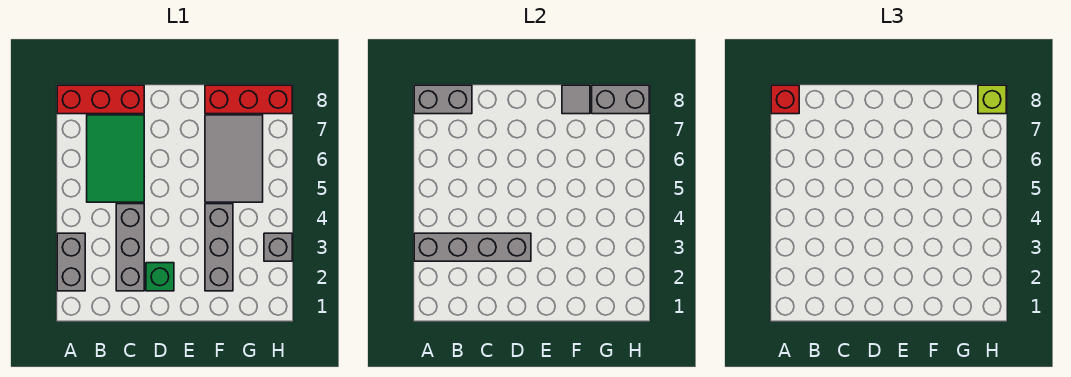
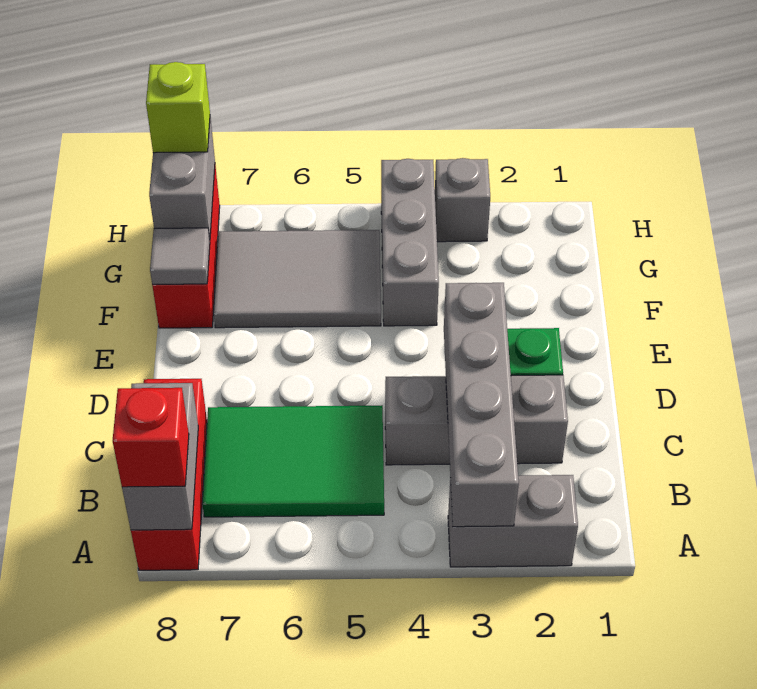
grey brick F2:F4 level 1 -> grey brick F4:H4 level 1

